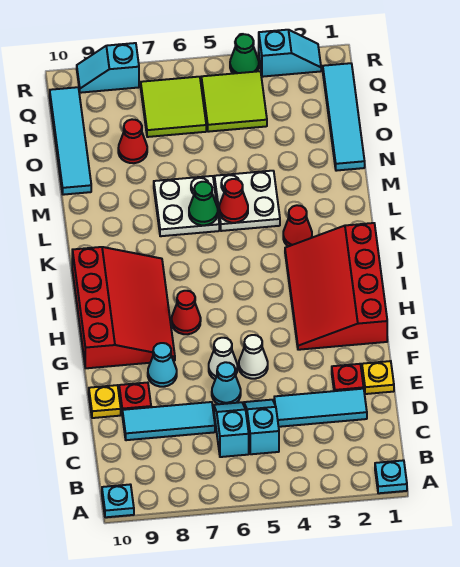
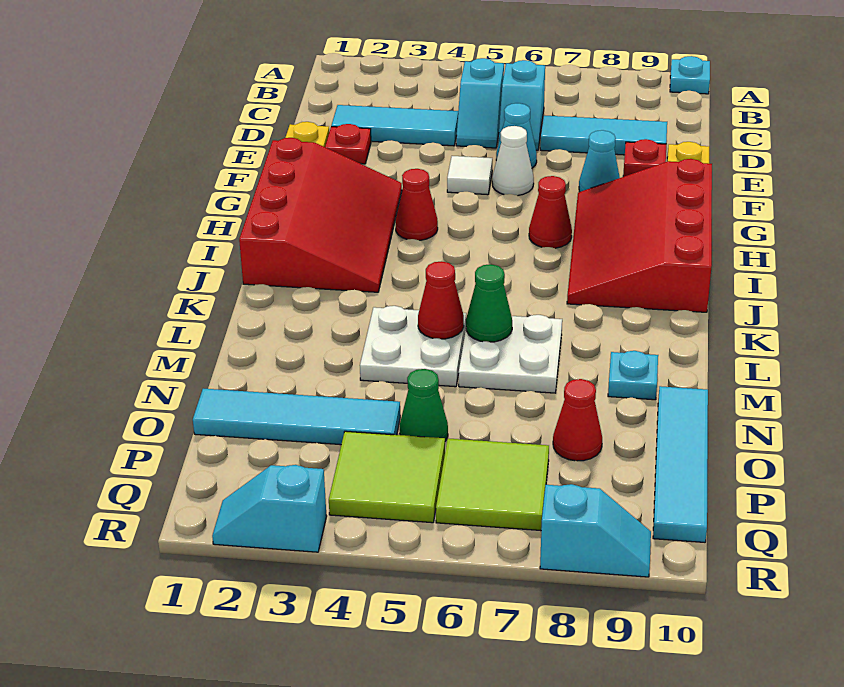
cyan plate A1 level 1 -> cyan plate M9 level 1
white cone F5 level 1 -> white tile F5 level 1
red cone K3 level 1 -> red cone H4 level 1
cyan tile N1:Q1 level 1 -> cyan tile O1:O4 level 1
green cone R4 level 1 -> green cone O5 level 1

